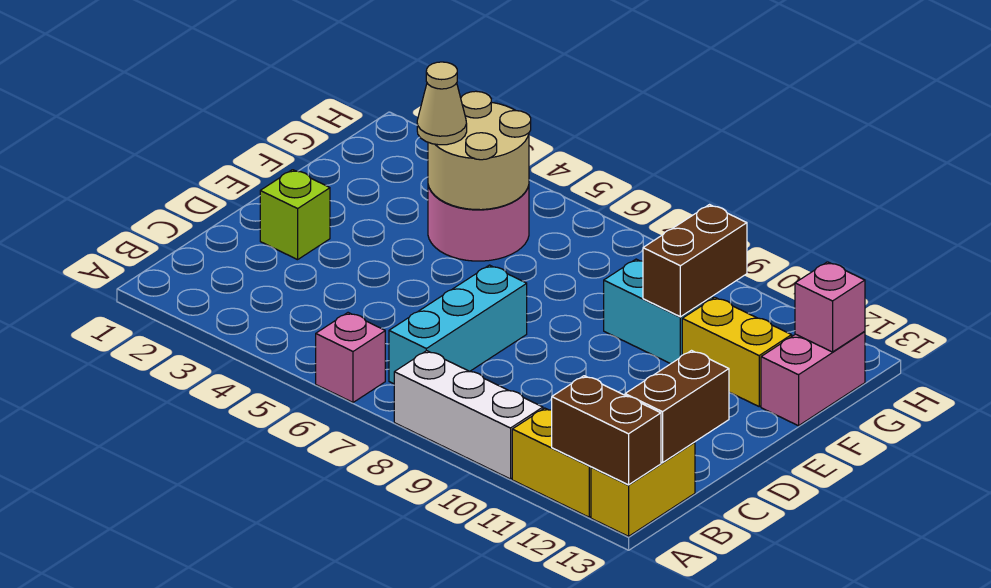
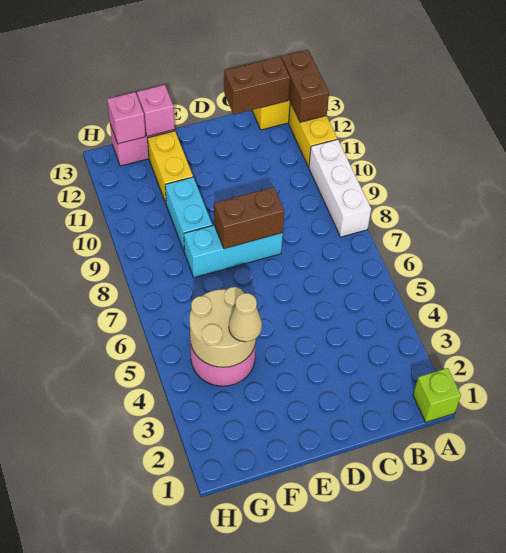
pink brick A6 level 1 -> pink brick F13 level 2
cyan brick B7:D7 level 1 -> cyan brick D8:F8 level 1
lime brick D2 level 1 -> lime brick A1 level 1
brown brick F10:G10 level 2 -> brown brick D8:E8 level 2

